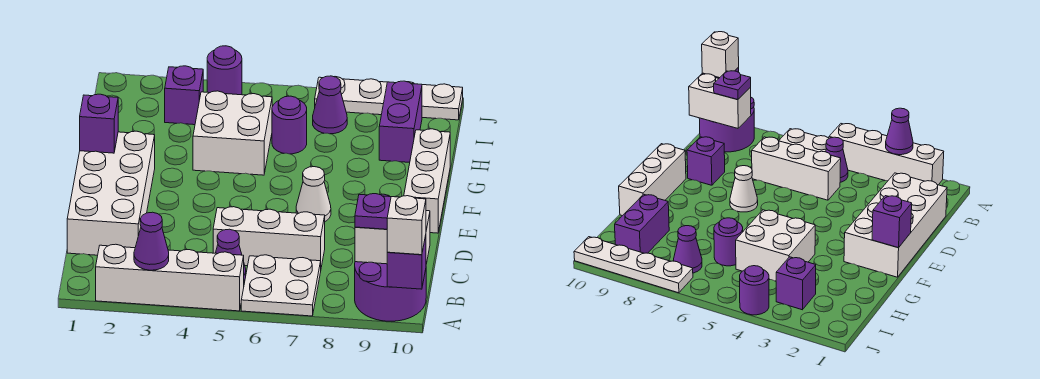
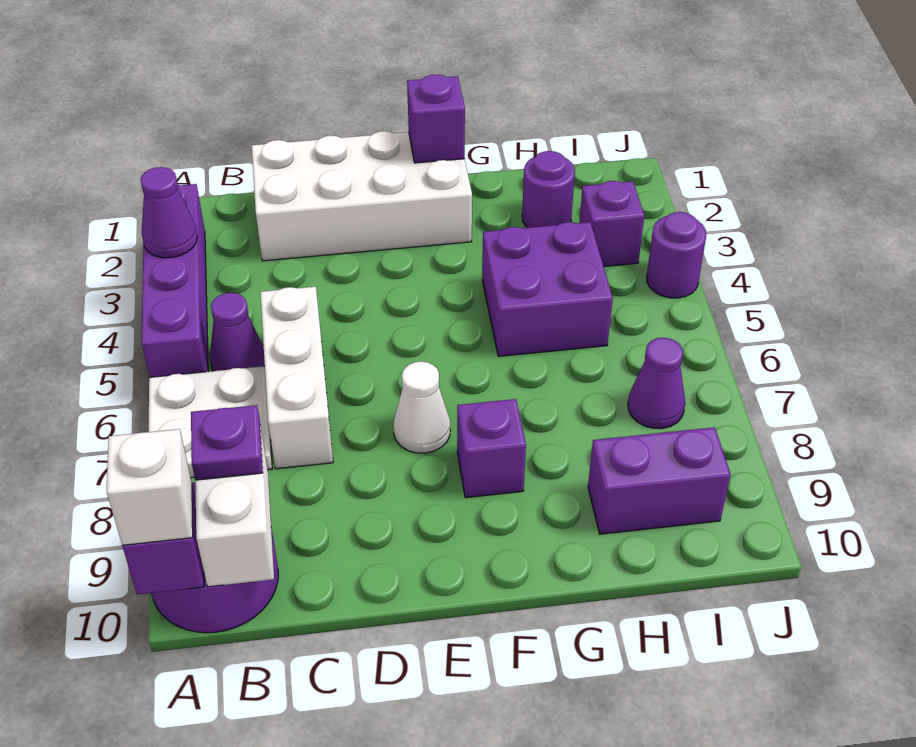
white brick A2:A5 level 1 -> purple brick A2:A5 level 1
purple brick D9 level 1 -> purple brick F8 level 1
white brick E10:G10 level 1 -> none
white brick G4:H5 level 1 -> purple brick G4:H5 level 1
purple round brick H6 level 1 -> purple round brick H2 level 1
white plate J7:J10 level 1 -> none

